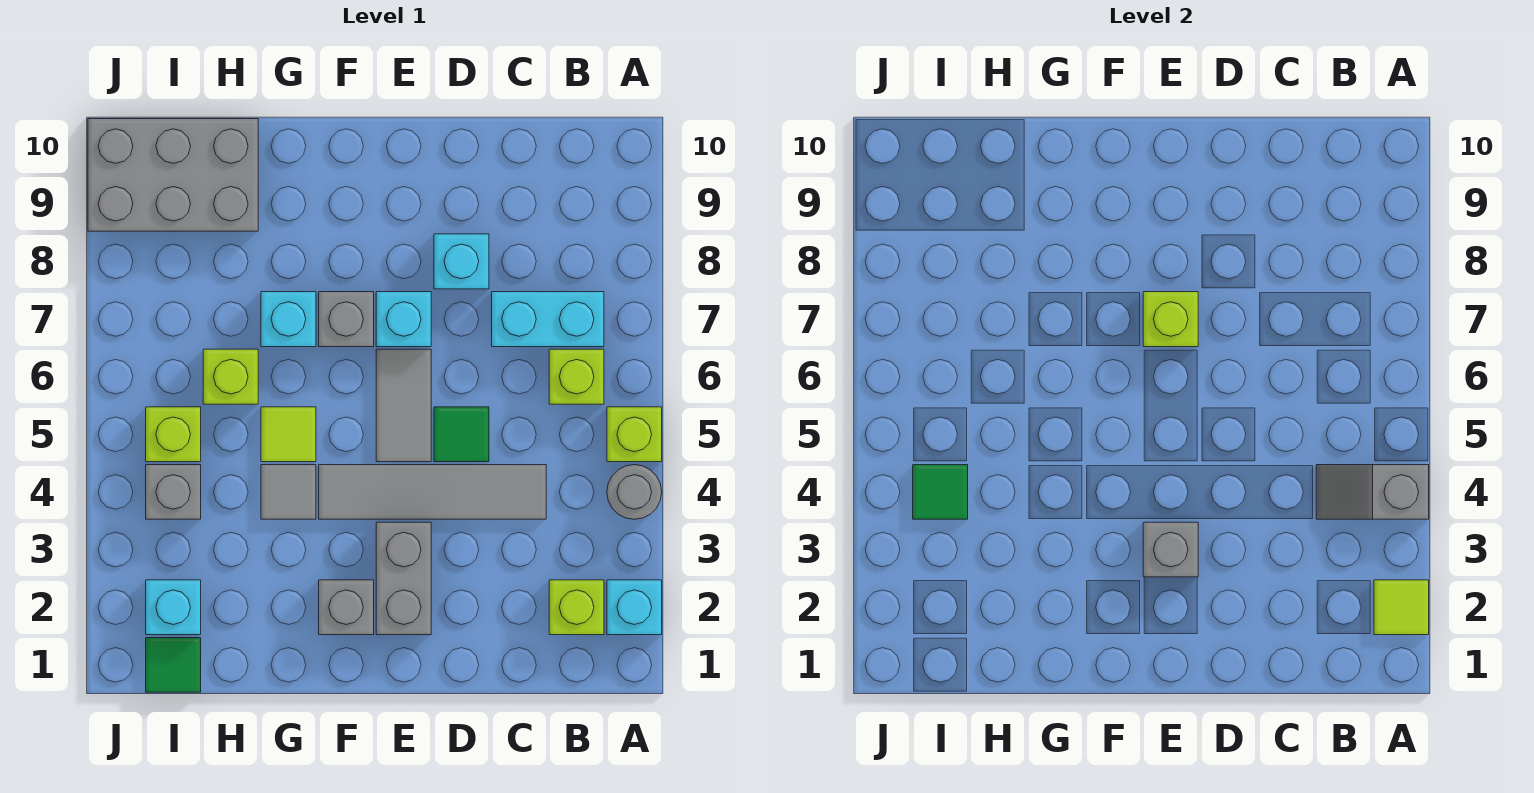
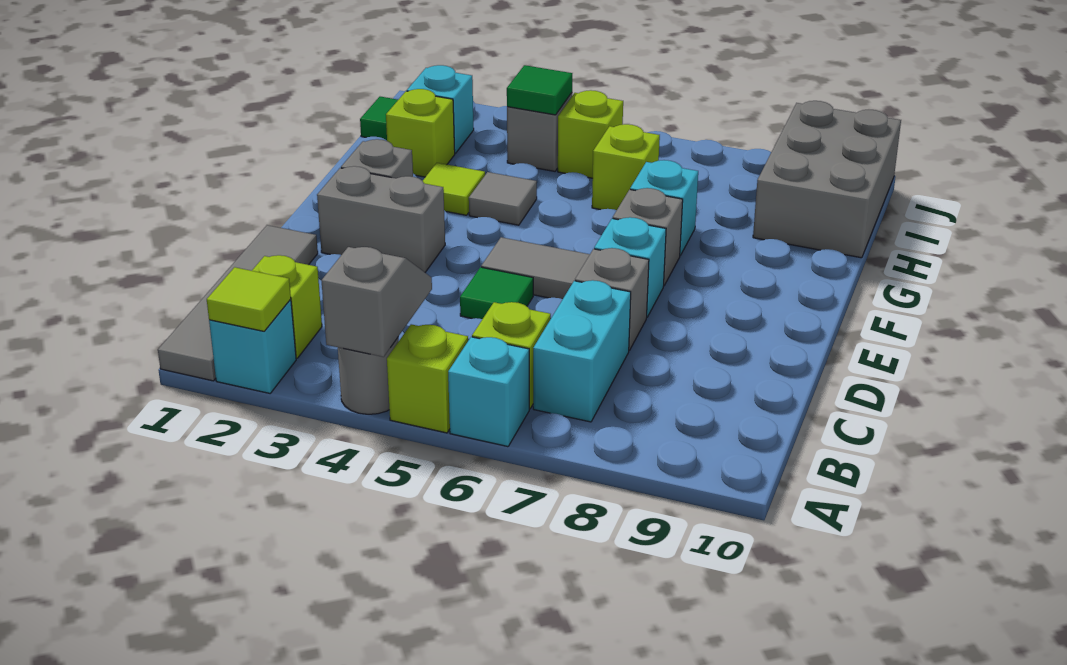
grey tile C4:F4 level 1 -> grey tile A1:D1 level 1
cyan brick D8 level 1 -> cyan brick A6 level 1
grey brick E3 level 2 -> grey brick D7 level 1
lime brick E7 level 2 -> lime brick H2 level 1
lime tile G5 level 1 -> lime tile G3 level 1

